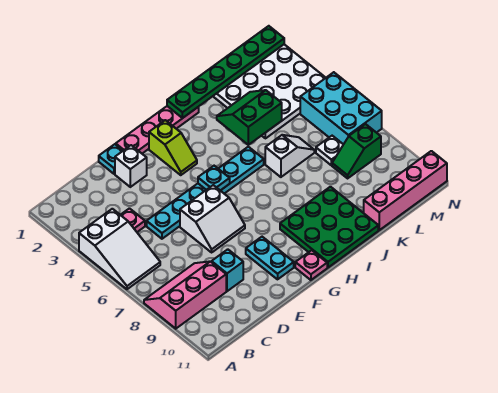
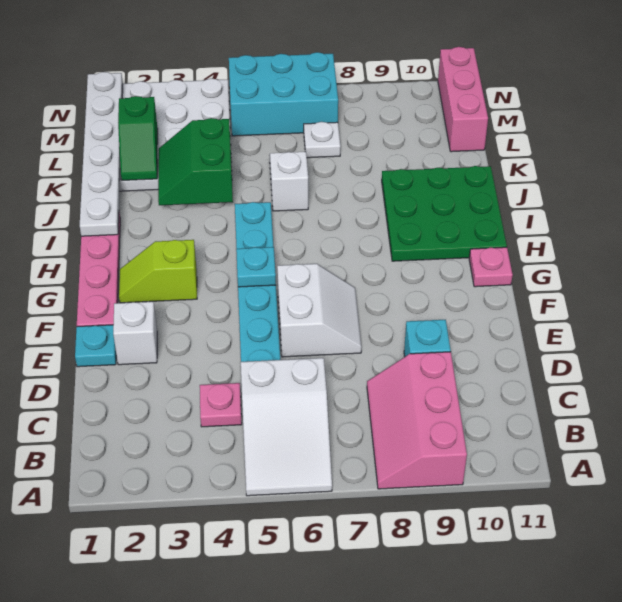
white slope A4:B6 level 1 top 4 -> white slope A5:C6 level 1 top C
cyan plate F9:F10 level 1 -> none
lime slope G2:G3 level 1 top 2 -> lime slope G2:G3 level 1 top 3
green plate I1:N1 level 2 -> white plate I1:N1 level 2
pink brick K11:N11 level 1 -> pink brick L11:N11 level 1
green slope L8:M8 level 1 top M -> green slope K2:L2 level 2 top L

